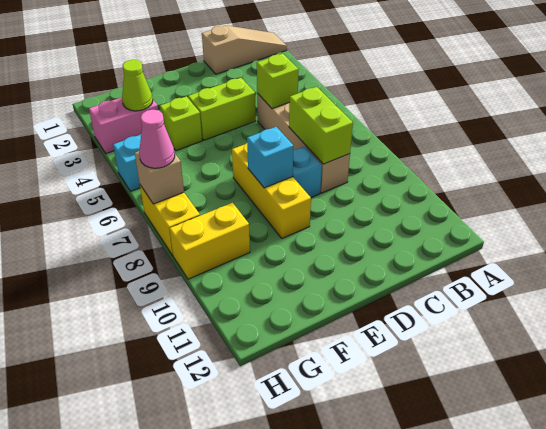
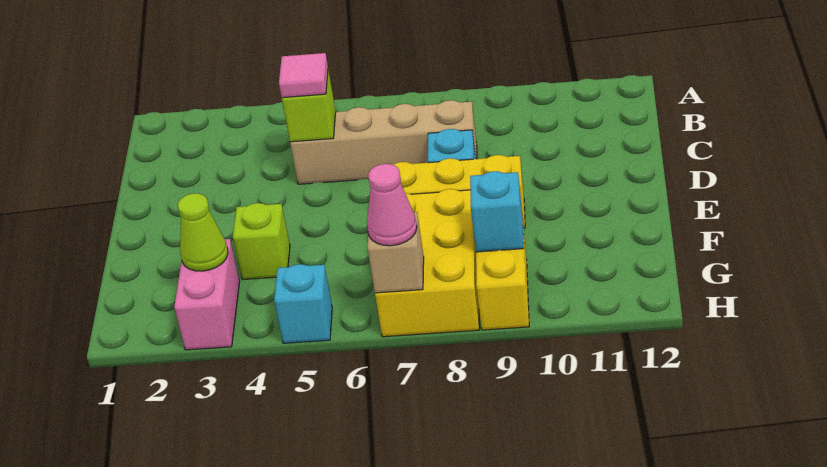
tan slope A1:C1 level 1 top C -> none
none -> pink tile C5 level 3
lime brick C7:C8 level 2 -> none
lime brick D4:E4 level 1 -> none
cyan brick E8 level 2 -> cyan brick G9 level 2
yellow brick H7:H8 level 1 -> yellow brick F7:H8 level 1

